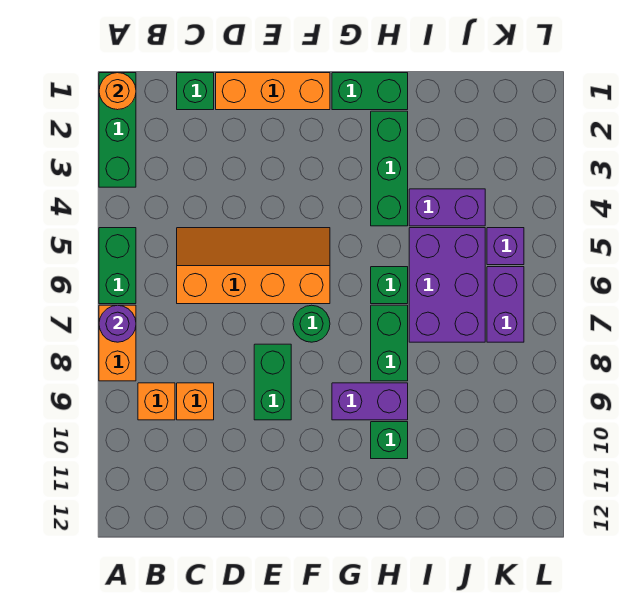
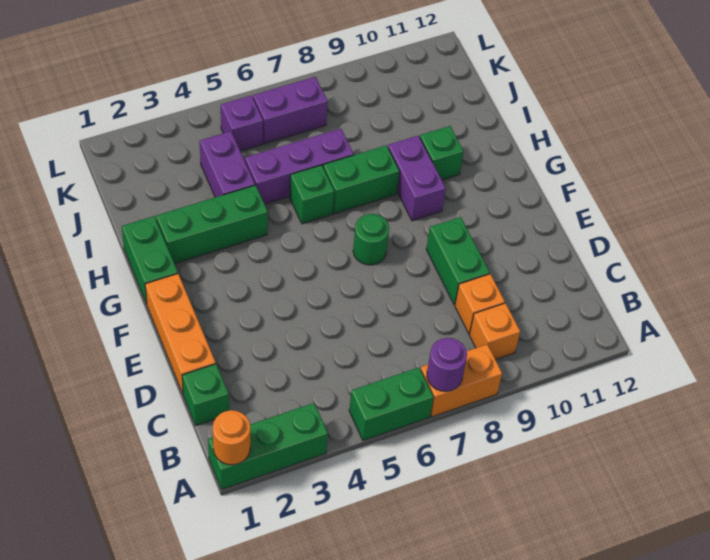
orange slope C5:F6 level 1 top 6 -> none
green brick E8:E9 level 1 -> green brick D9:E9 level 1
purple brick I5:J7 level 1 -> purple brick I5:I7 level 1

